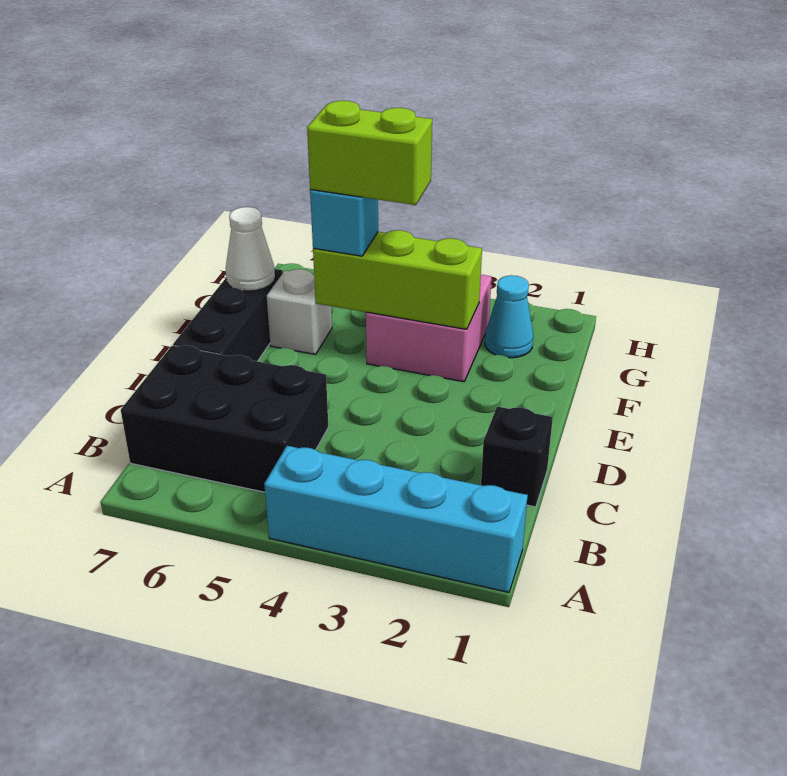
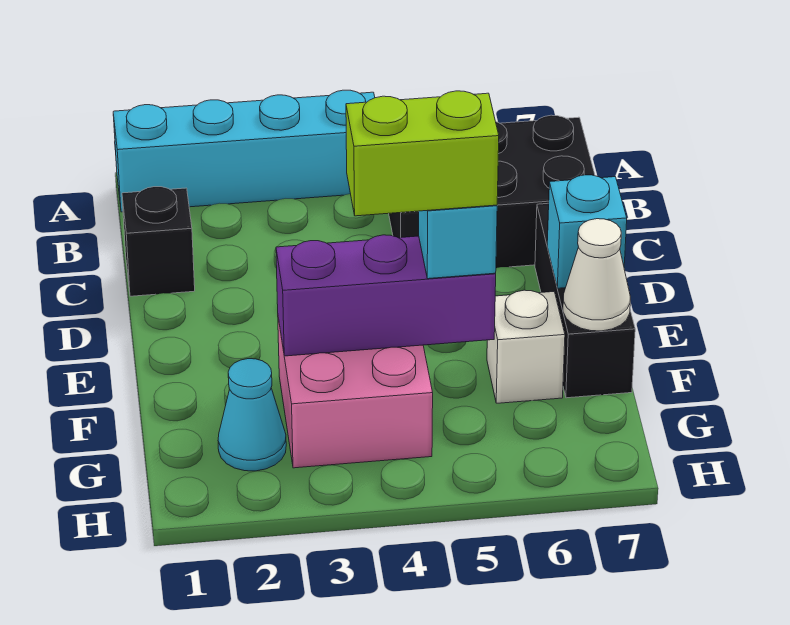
none -> cyan brick E7 level 2
lime brick F3:F5 level 2 -> purple brick F3:F5 level 2

